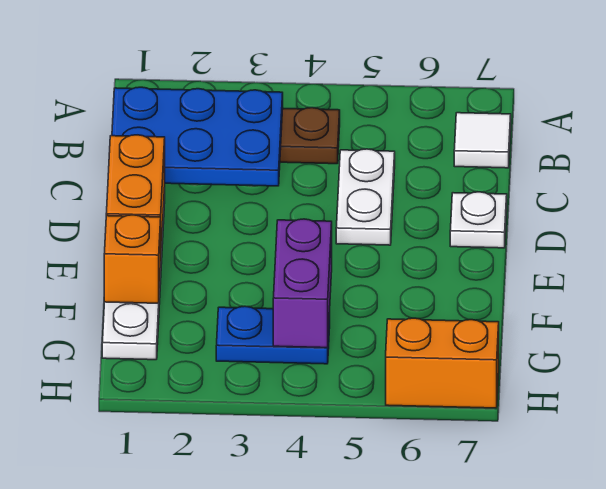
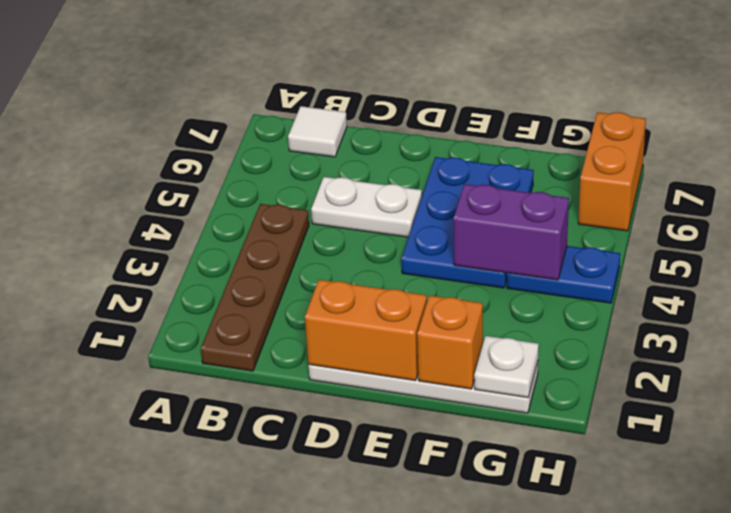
blue plate B1:C3 level 2 -> blue plate E4:F6 level 1
white plate D7 level 1 -> white plate G1 level 2
blue plate G3:G4 level 1 -> blue plate G4:H4 level 1

